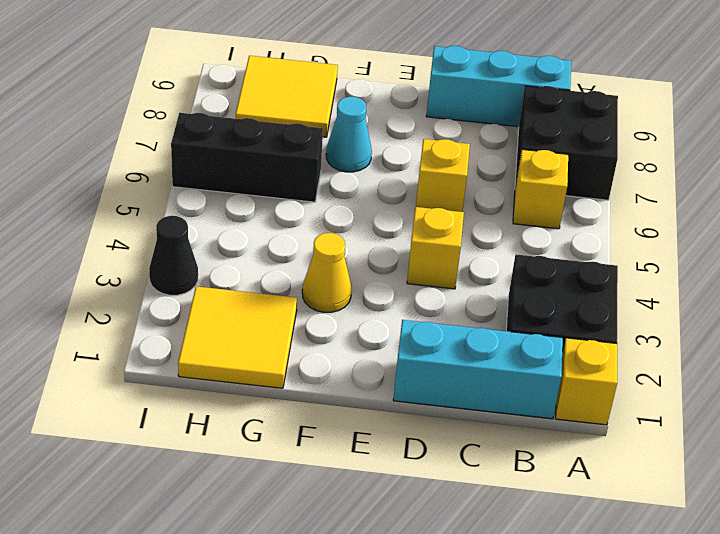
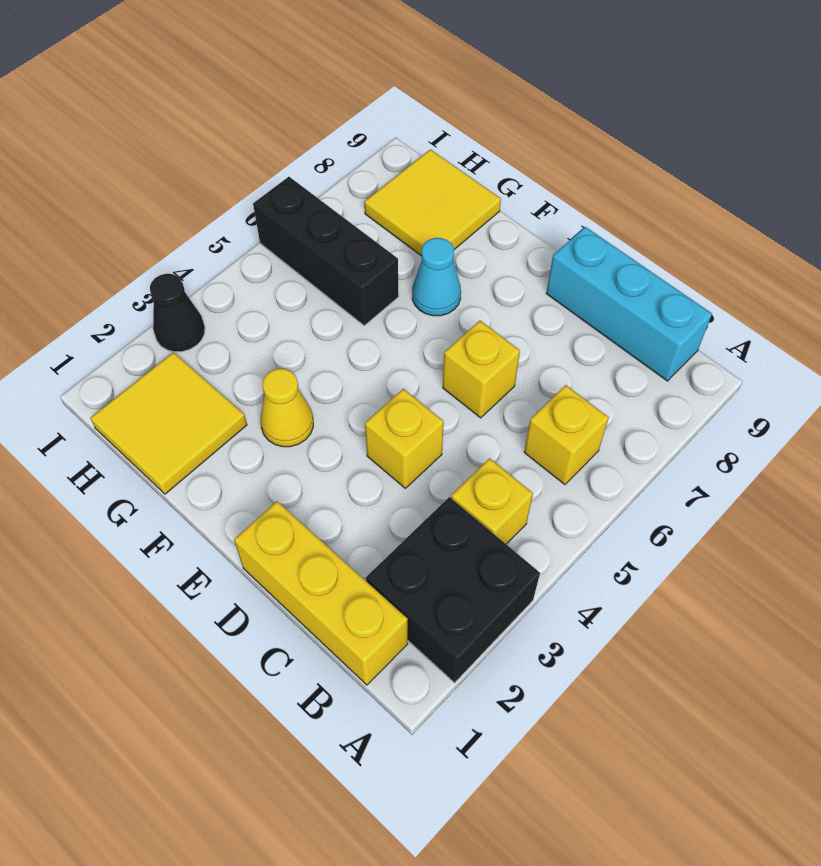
yellow brick A1 level 1 -> yellow brick B4 level 1
black brick A7:B8 level 1 -> none
cyan brick B1:D1 level 1 -> yellow brick B1:D1 level 1

